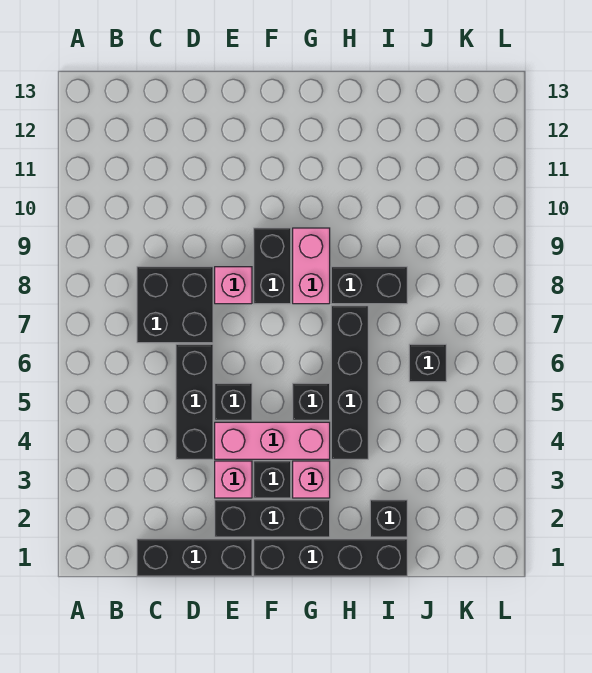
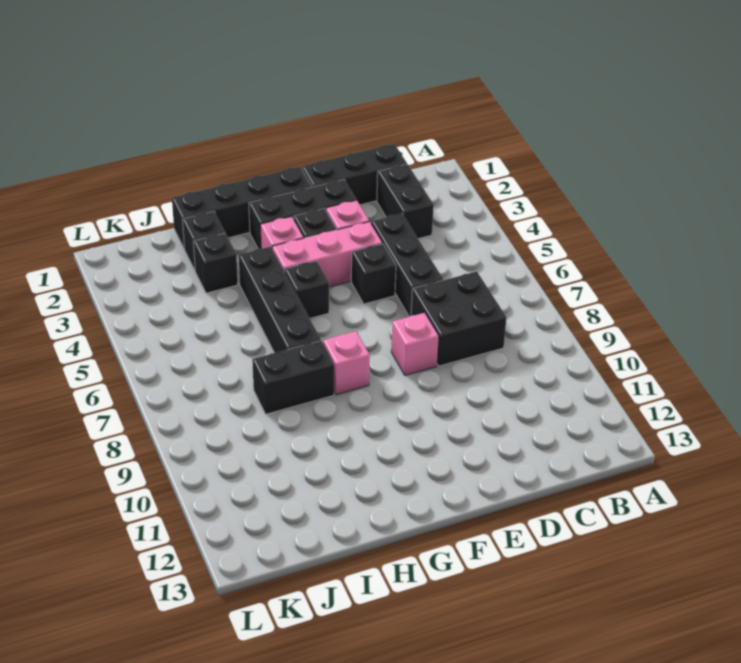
black brick F8:F9 level 1 -> black brick C2:C3 level 1
pink brick G8:G9 level 1 -> pink brick G8 level 1
black brick J6 level 1 -> black brick I3 level 1

